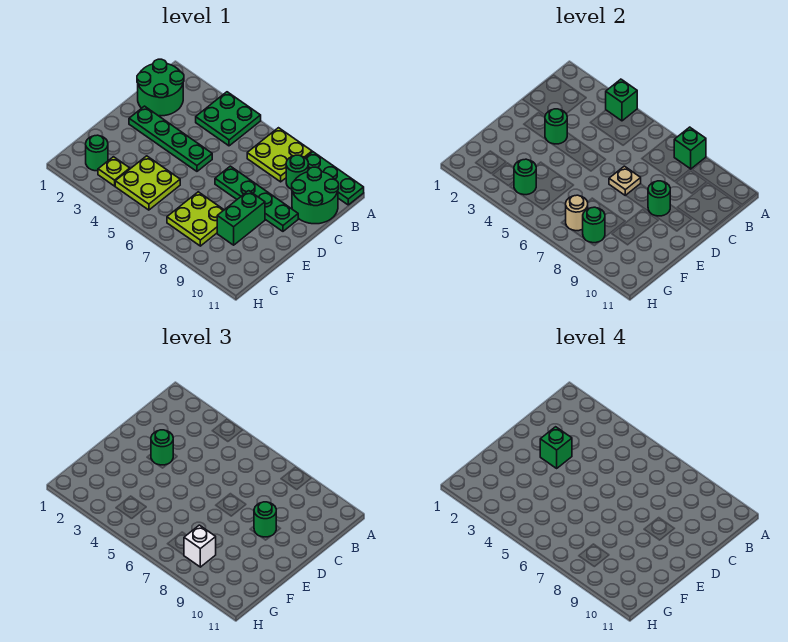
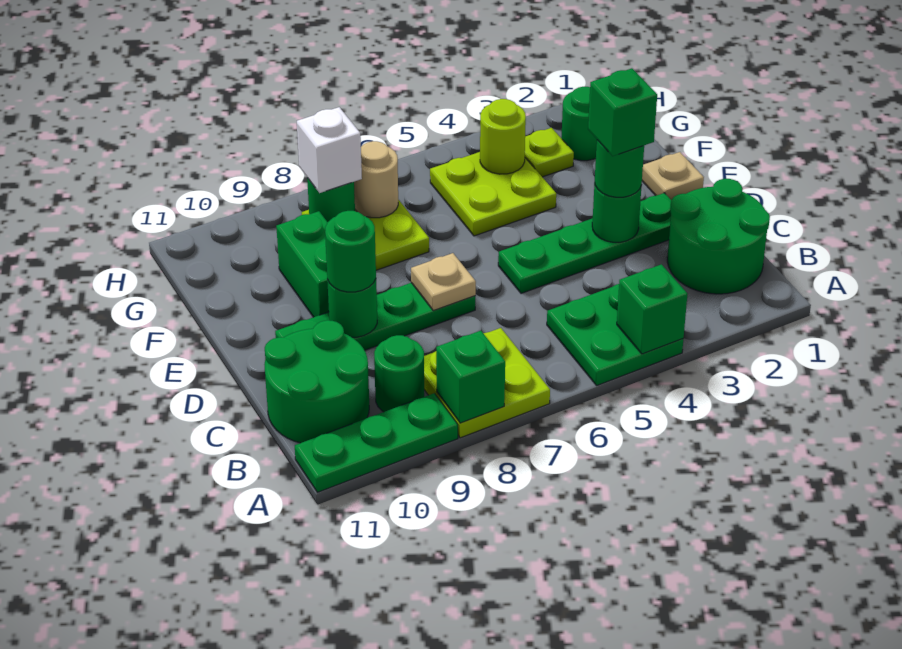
none -> tan plate E1 level 1
green round brick G4 level 2 -> lime round brick G4 level 2

